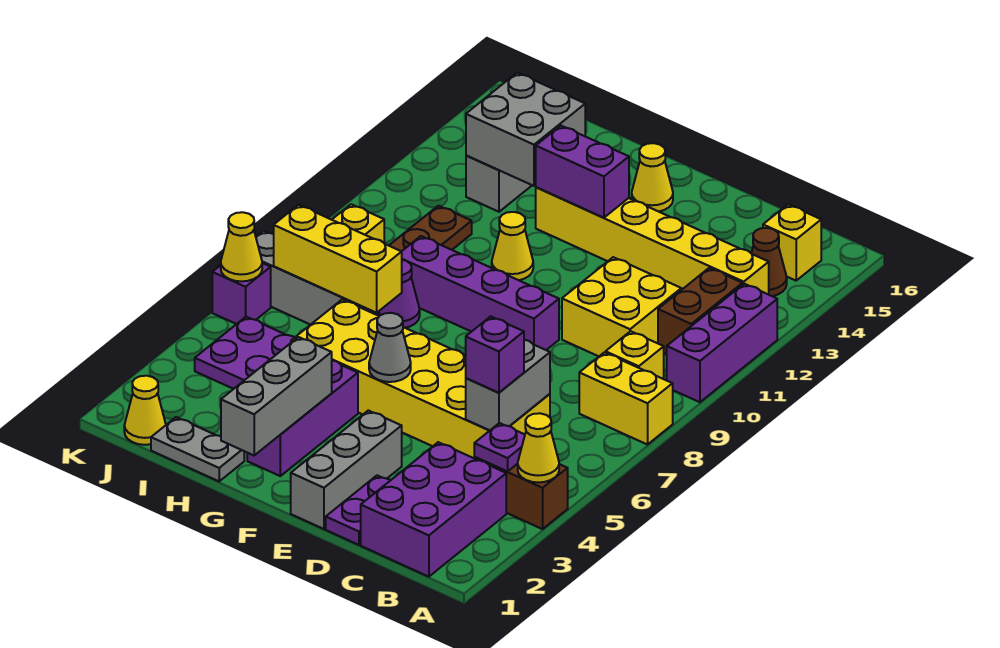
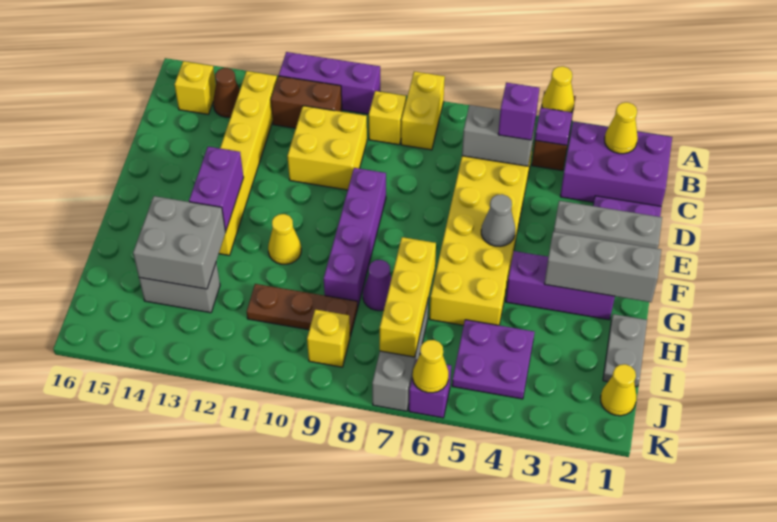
yellow cone F15 level 1 -> yellow cone B2 level 2

